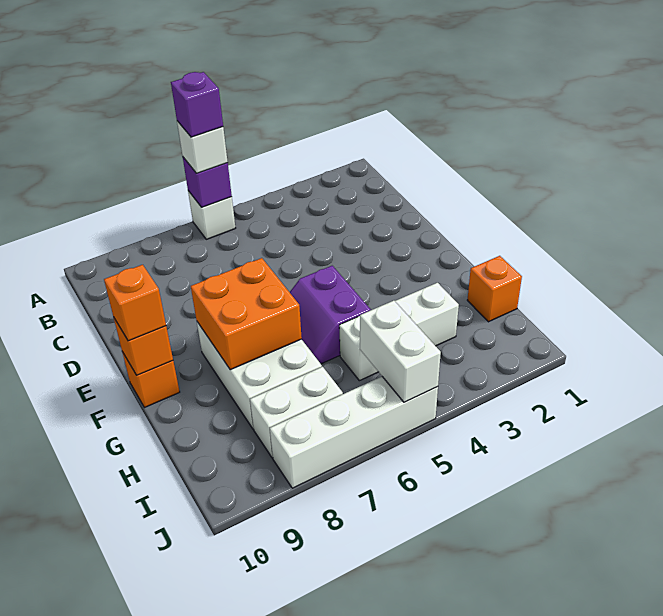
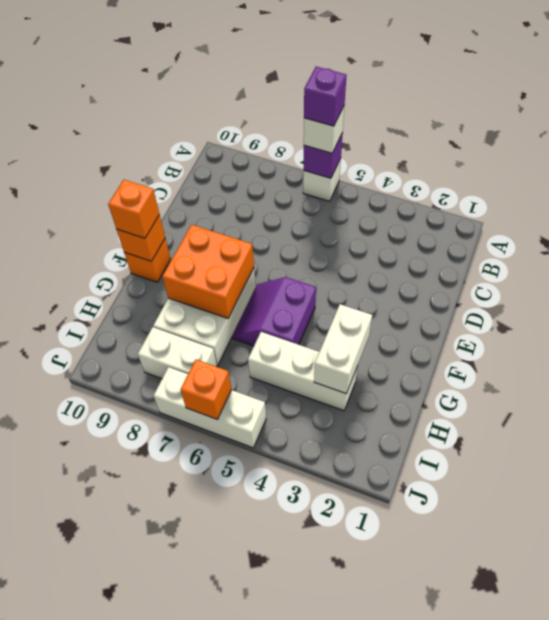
orange brick H1 level 1 -> orange brick J6 level 2
white brick I5:J5 level 2 -> white brick G3:H3 level 2
white brick J5:J8 level 1 -> white brick J5:J7 level 1

